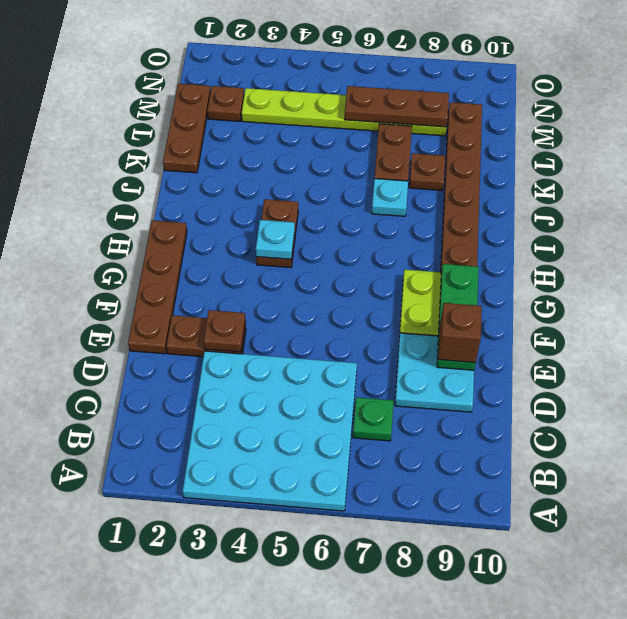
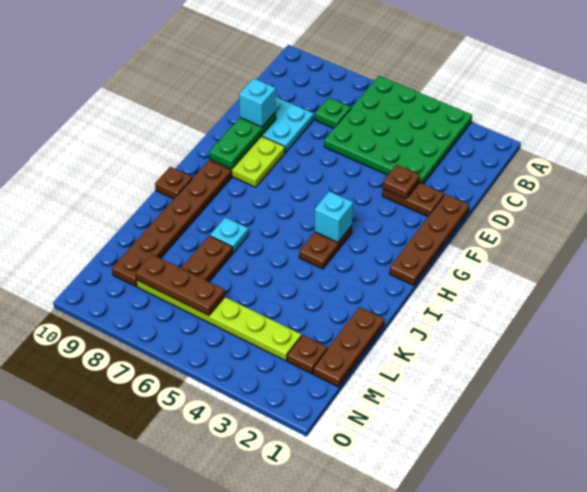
cyan plate A3:D6 level 1 -> green plate A3:D6 level 1
brown brick E9 level 3 -> cyan brick E9 level 3
cyan plate H4 level 2 -> cyan brick H4 level 2
brown plate K8 level 1 -> brown plate I10 level 1

